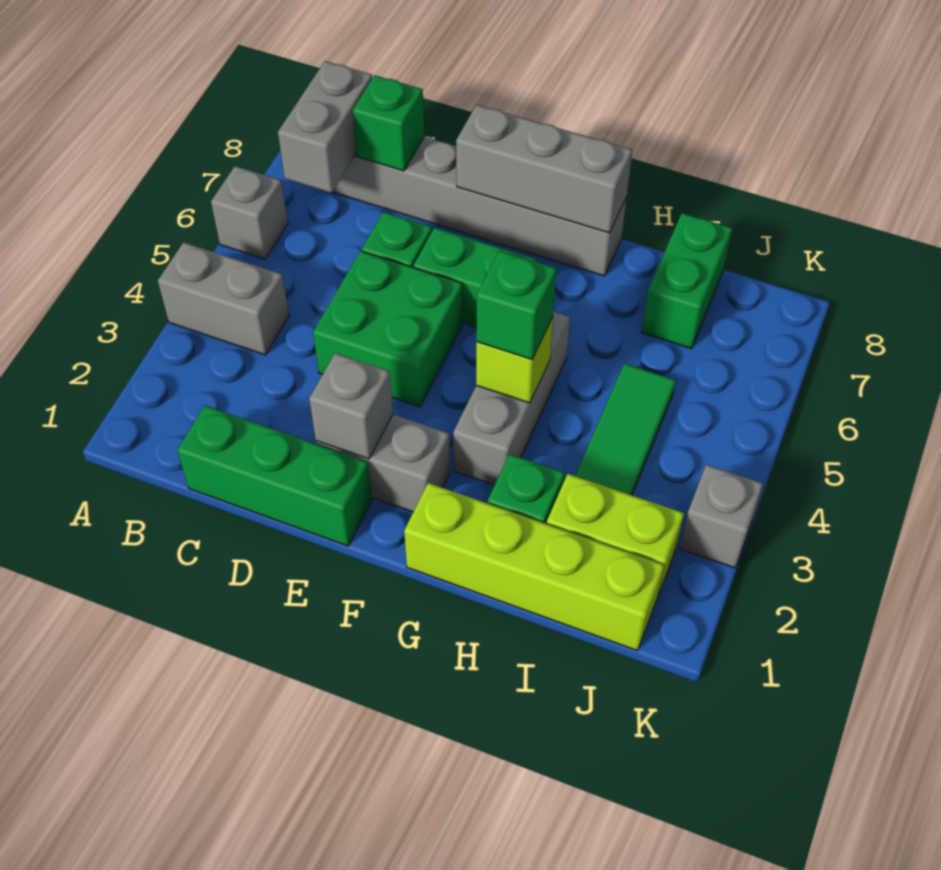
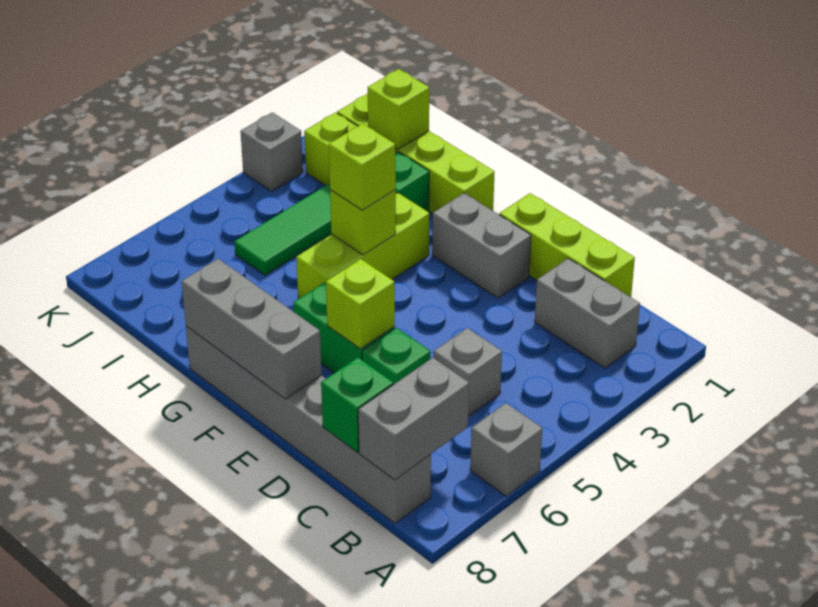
grey brick A4:B4 level 1 -> grey brick B2:C2 level 1
green brick C1:E1 level 1 -> lime brick C1:E1 level 1
green brick D4:E5 level 1 -> none
grey brick E2 level 2 -> grey brick C5 level 1
none -> lime brick E6 level 2
grey brick G3:G5 level 1 -> lime brick G3:G5 level 1
green brick G4 level 3 -> lime brick G4 level 3
none -> lime brick I1 level 2
green brick I7:I8 level 1 -> none

